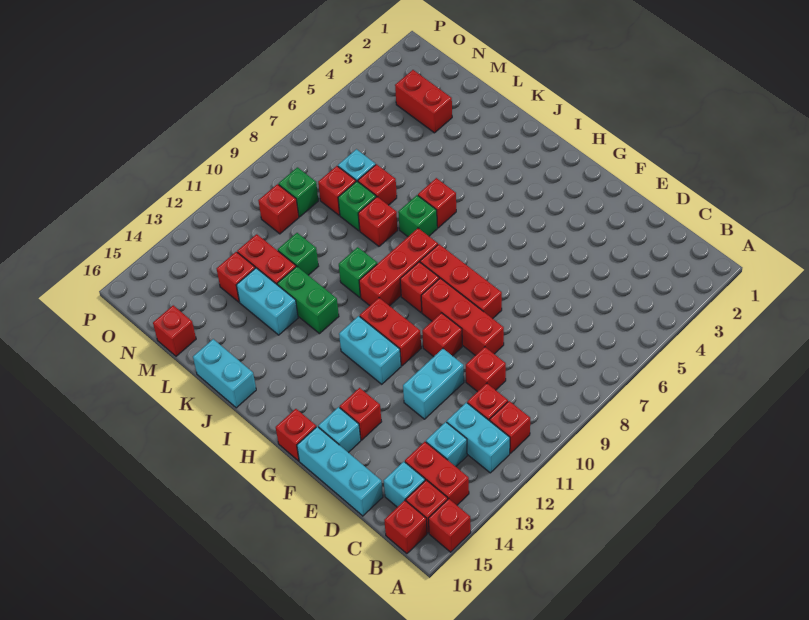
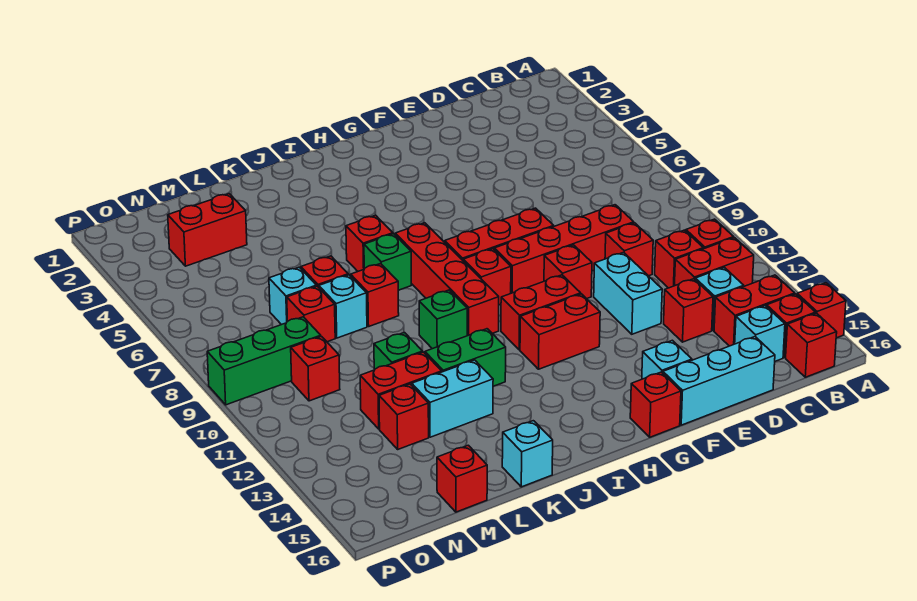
cyan brick B12:C12 level 1 -> red brick B12:C12 level 1
red brick E9:G9 level 1 -> red brick D9:G9 level 1
red brick F14 level 1 -> red brick D13 level 1
cyan brick G12:H12 level 1 -> red brick G12:H12 level 1
red brick I8:I10 level 1 -> red brick I7:I10 level 1
cyan brick J16:K16 level 1 -> cyan brick K16 level 1
green brick L8 level 1 -> cyan brick L8 level 1
green brick N9 level 1 -> green brick N9:P9 level 1

